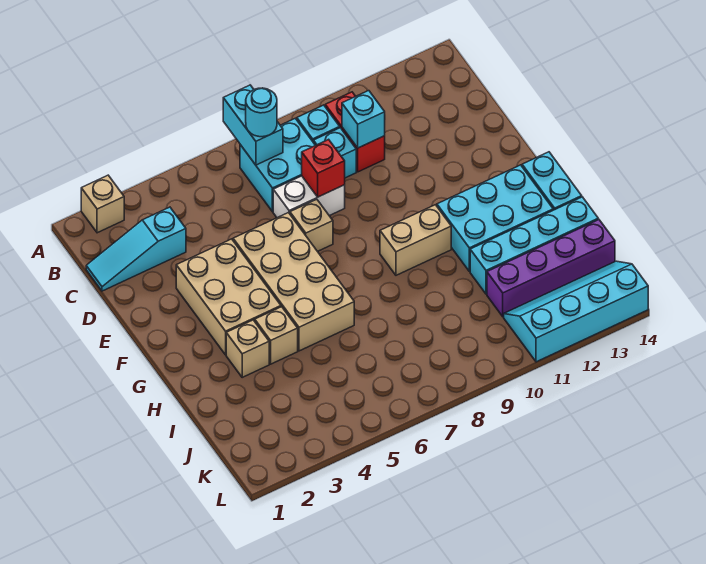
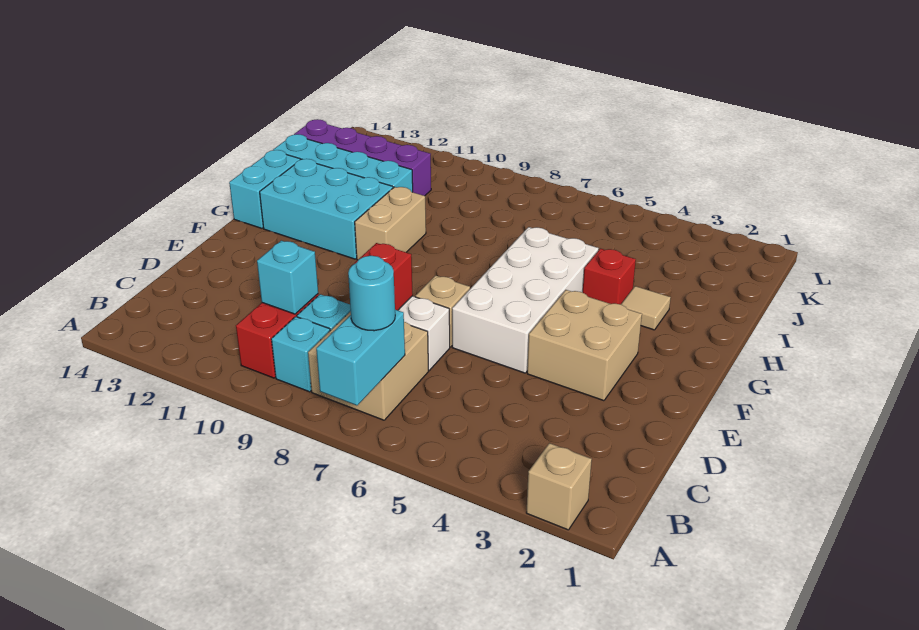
cyan brick B7:C8 level 1 -> tan brick B7:C8 level 1
cyan slope C1:C3 level 1 top 3 -> none
tan brick E3:G4 level 1 -> tan brick E3:F4 level 1
tan brick E5:H6 level 1 -> white brick E5:H6 level 1
tan brick G9:G10 level 1 -> tan brick G10:H10 level 1
tan brick H3 level 1 -> tan tile H3 level 1
tan brick H4 level 1 -> red brick H4 level 1
cyan slope K11:L14 level 1 top L -> none

